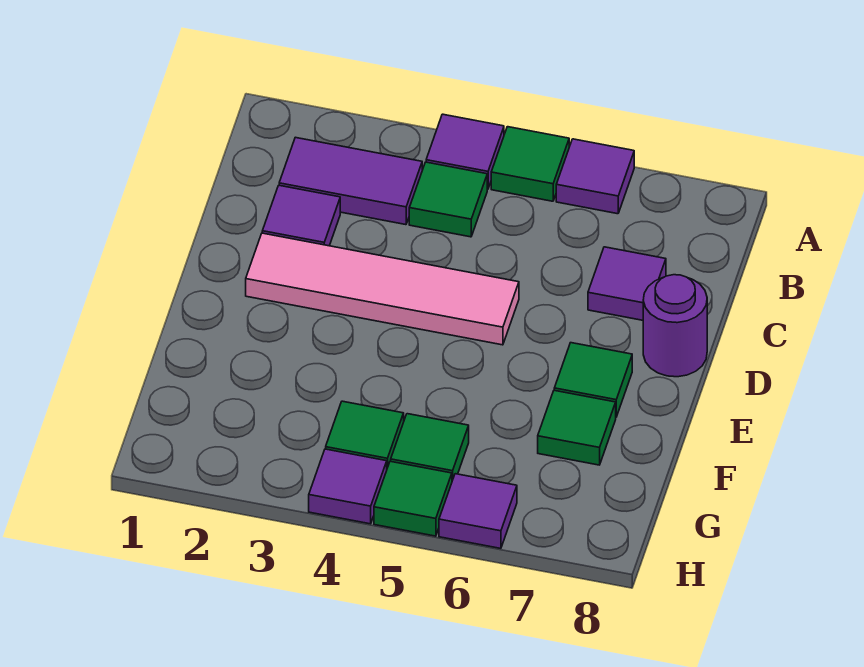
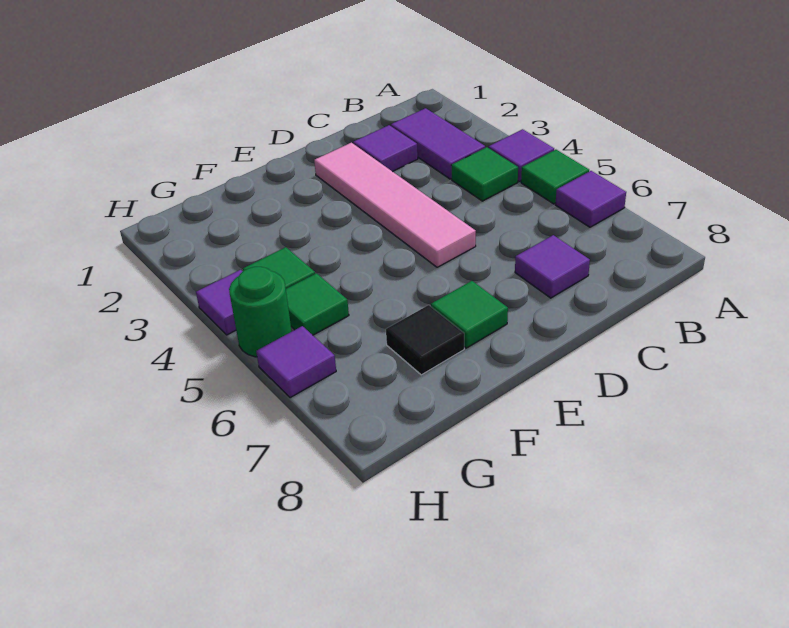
purple round brick D8 level 1 -> none
green tile F7 level 1 -> black tile F7 level 1
green tile H5 level 1 -> green round brick H5 level 1

